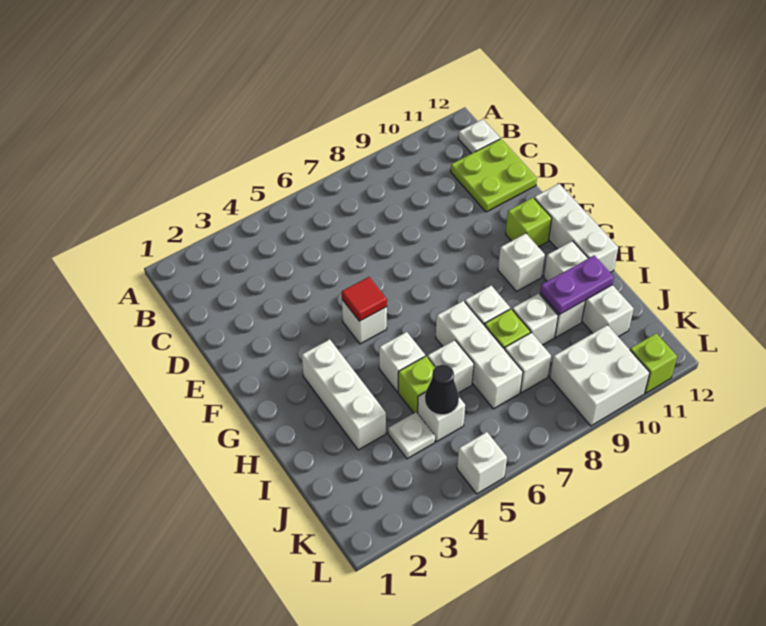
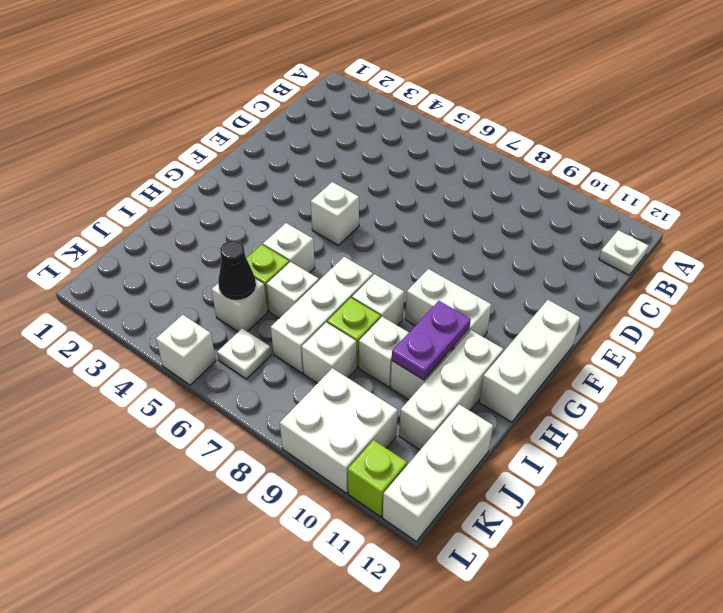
lime plate C11:D12 level 1 -> none
red tile F5 level 2 -> none
lime brick F11 level 1 -> none
white brick G3:I3 level 1 -> white brick J12:L12 level 1
white brick G10 level 1 -> white brick G9:G10 level 1
purple plate I10:I11 level 2 -> purple plate H10:I10 level 2
white plate J4 level 1 -> white plate K6 level 1

